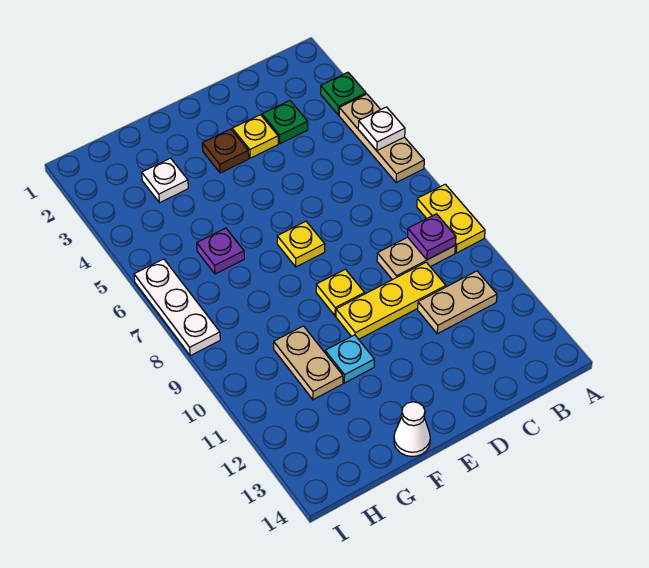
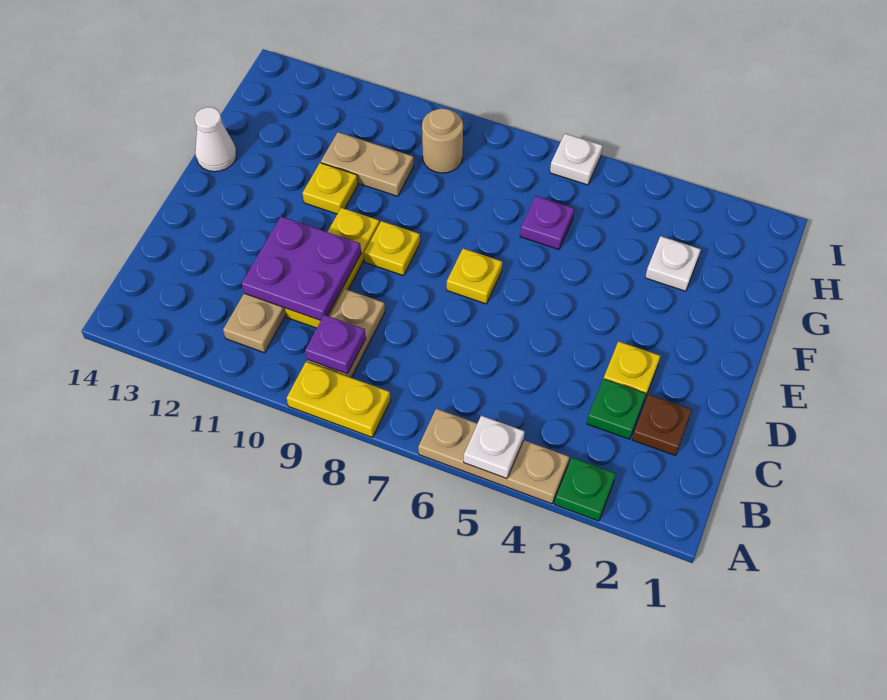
none -> purple plate C10:D11 level 2
brown plate E3 level 1 -> brown plate C2 level 1
cyan plate F11 level 1 -> yellow plate F11 level 1
none -> tan round brick H9 level 1
white plate I6:I8 level 1 -> white plate I6 level 1

